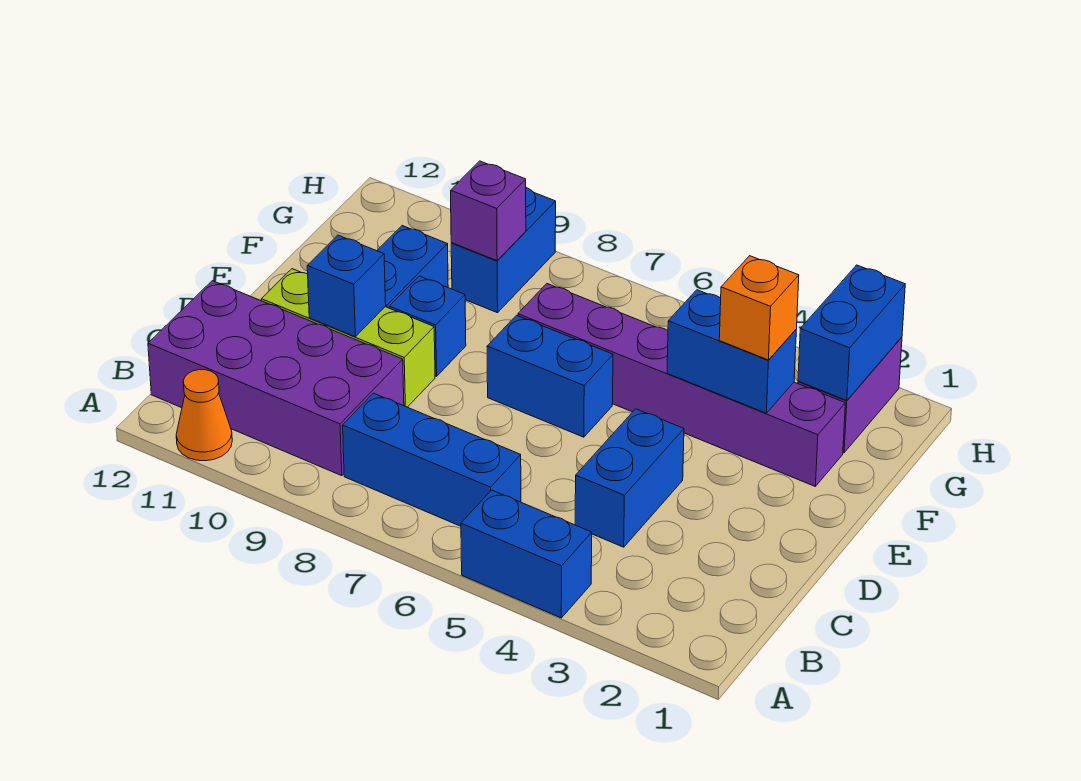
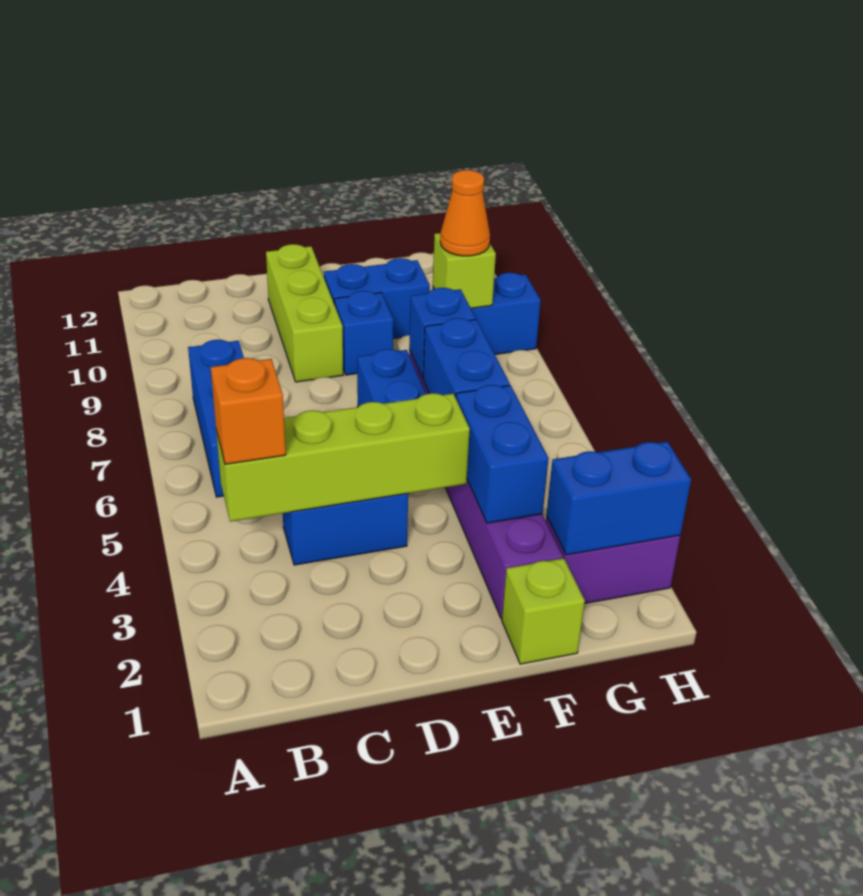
blue brick A4:A5 level 1 -> blue brick F5:F6 level 2
orange cone A11 level 1 -> orange cone G9 level 3
none -> lime brick B4:E4 level 2
purple brick B9:C12 level 1 -> none
blue brick D10 level 2 -> blue brick F7 level 2
none -> lime brick F1 level 1
orange brick F3 level 3 -> orange brick B4 level 3
purple brick G9 level 2 -> lime brick G9 level 2

